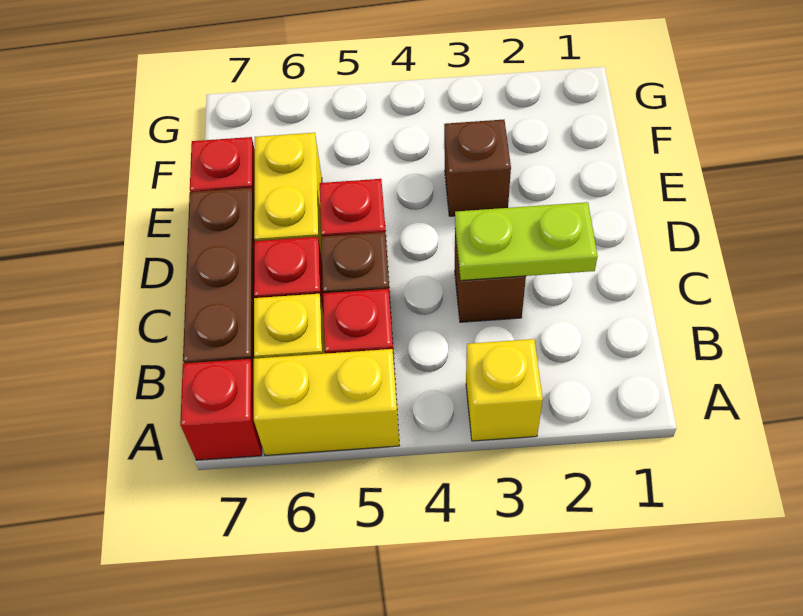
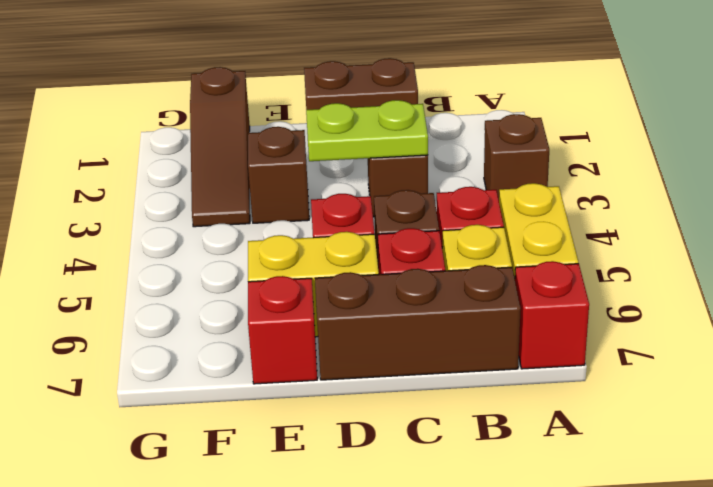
yellow brick A3 level 1 -> brown brick A3 level 1
none -> brown brick C1:D1 level 1
lime plate C2:C3 level 2 -> lime plate C3:D3 level 2
none -> brown slope F1:F3 level 1 top 1

